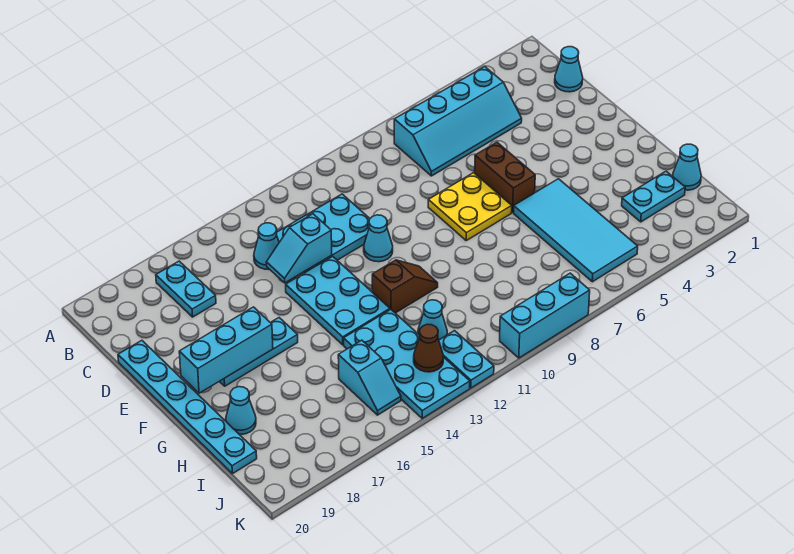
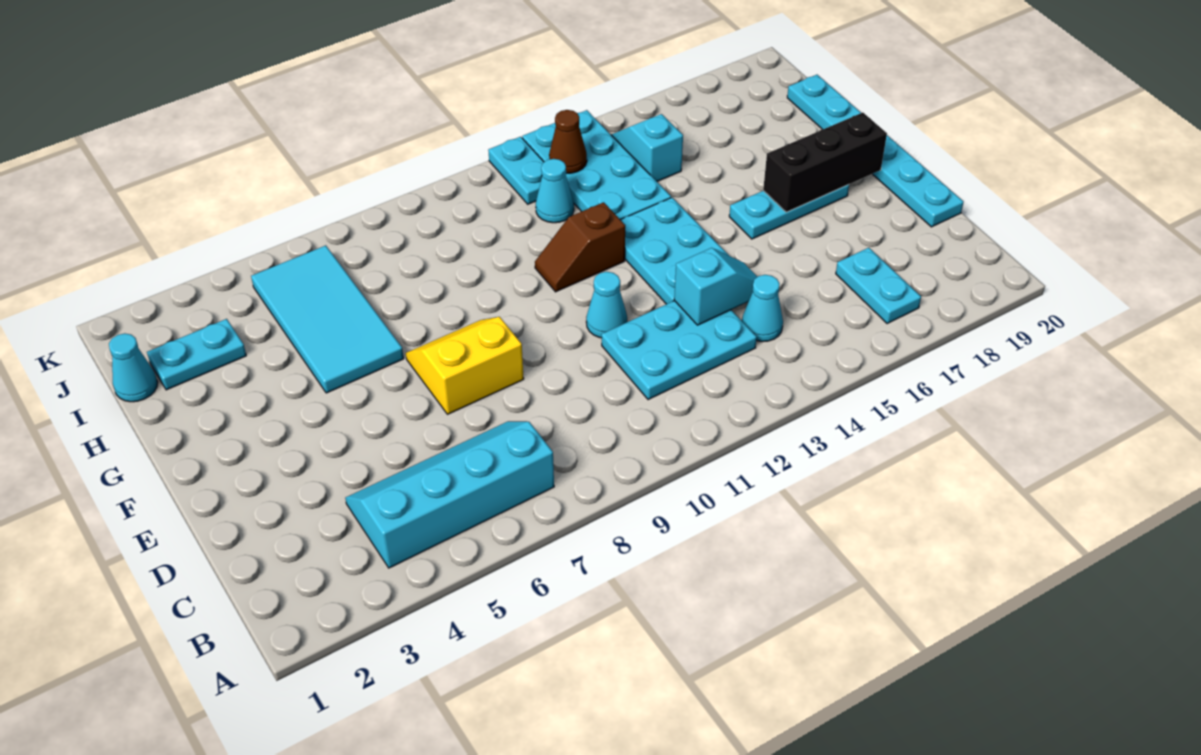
cyan cone C1 level 1 -> none
brown brick E6:F6 level 1 -> none
yellow plate E7:F8 level 1 -> yellow slope E7:F8 level 1 top E
cyan brick F17:F19 level 2 -> black brick F17:F19 level 2
cyan cone H19 level 1 -> none
cyan brick K8:K10 level 1 -> none

